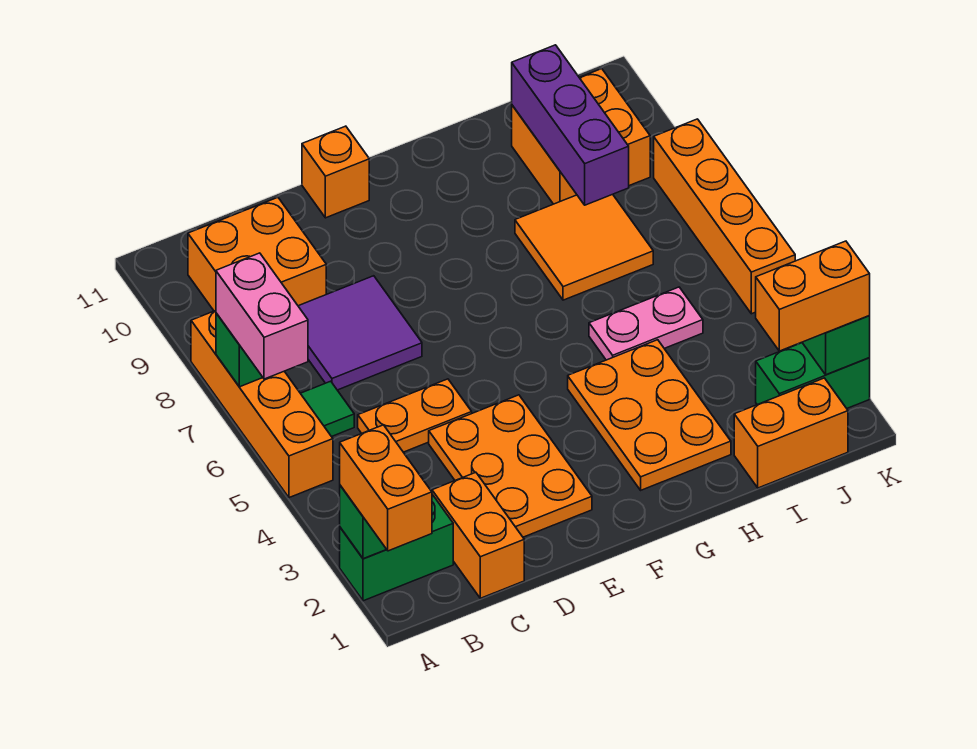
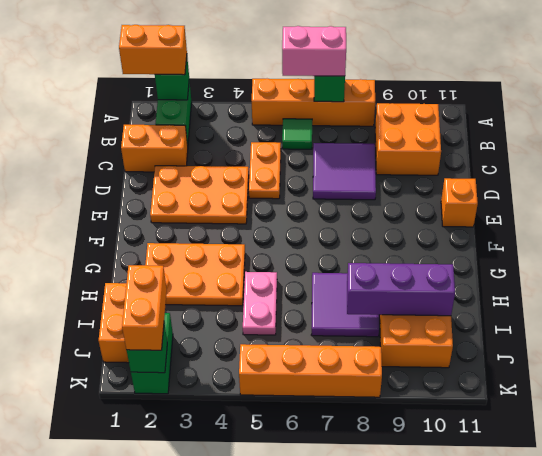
orange tile H7:I8 level 1 -> purple tile H7:I8 level 1

